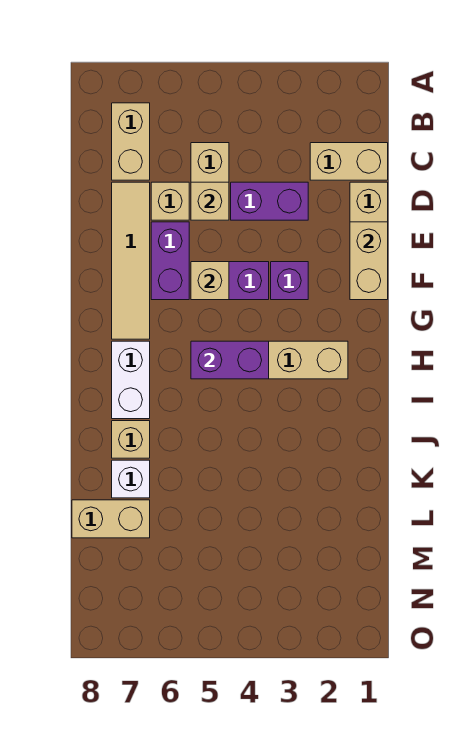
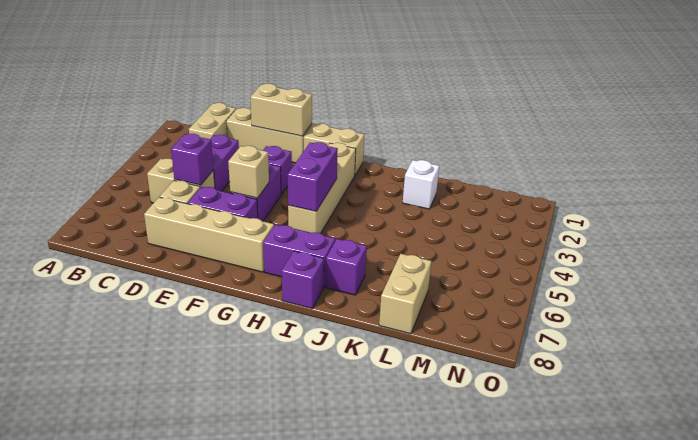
tan brick B7:C7 level 1 -> tan brick G1:H1 level 1
tan brick D5 level 2 -> purple brick D5 level 2
tan tile D7:G7 level 1 -> tan brick D7:G7 level 1
white brick H7:I7 level 1 -> purple brick H7:I7 level 1
none -> purple brick I8 level 1
tan brick J7 level 1 -> purple brick J7 level 1
white brick K7 level 1 -> white brick K2 level 1

